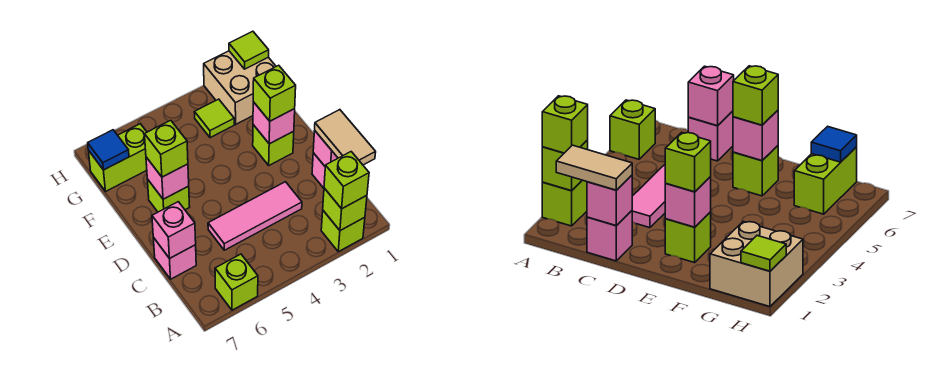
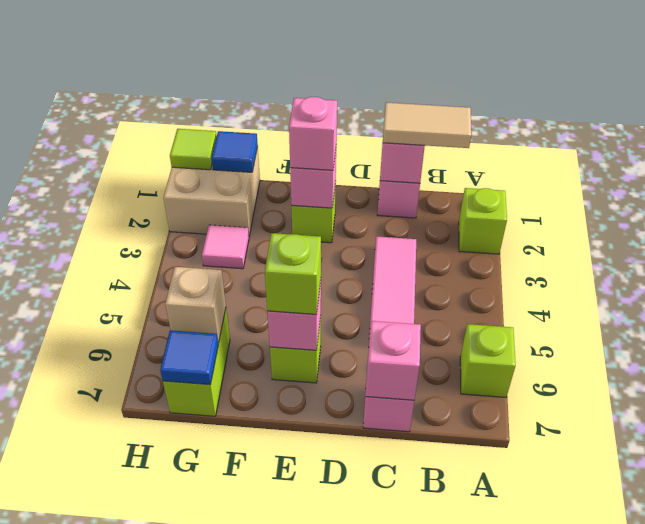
lime brick A2 level 2 -> none
lime brick A2 level 3 -> none
lime brick E2 level 3 -> pink brick E2 level 3
none -> blue tile G1 level 2
lime tile G3 level 1 -> pink tile G3 level 1
none -> tan brick G6 level 2

